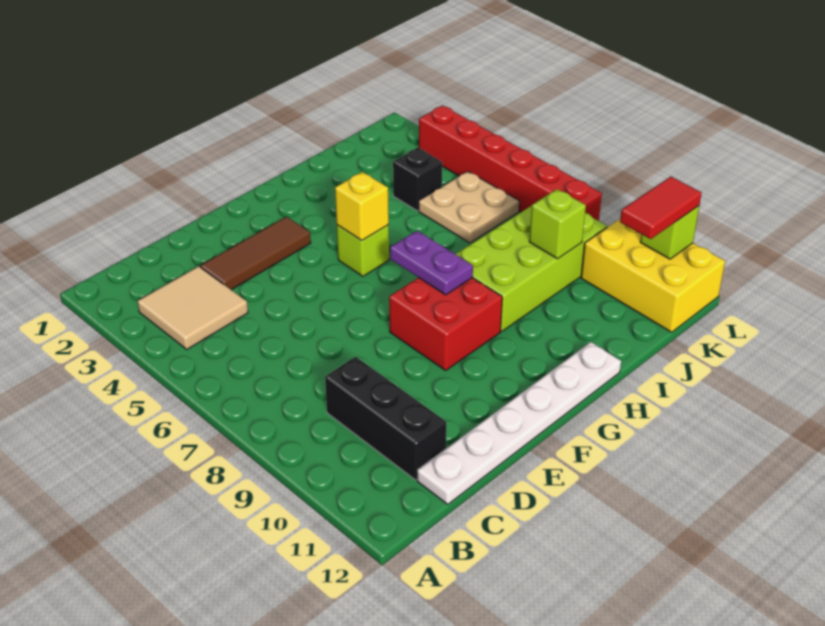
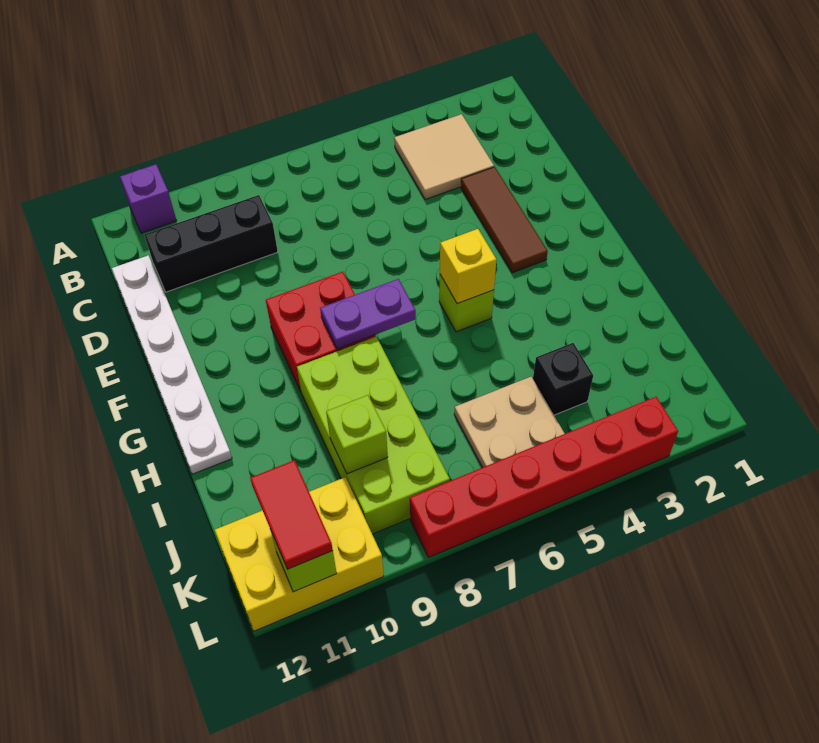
none -> purple brick A11 level 1

